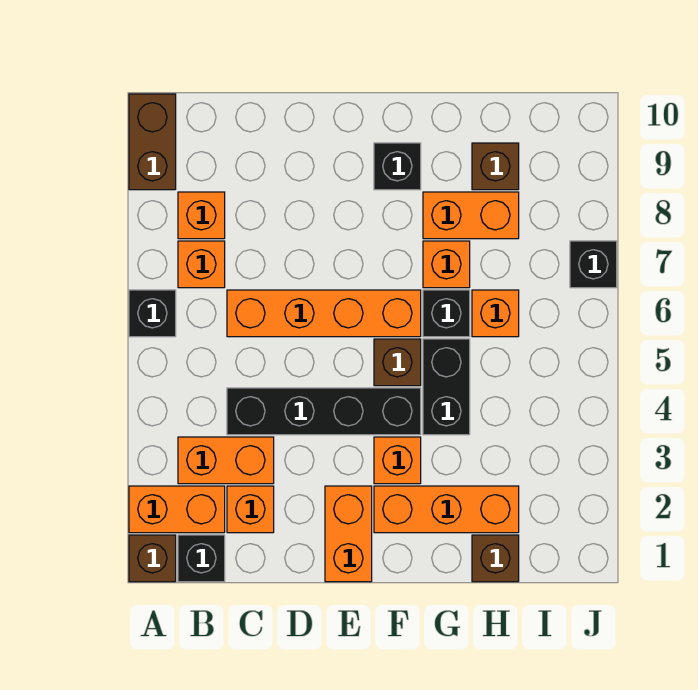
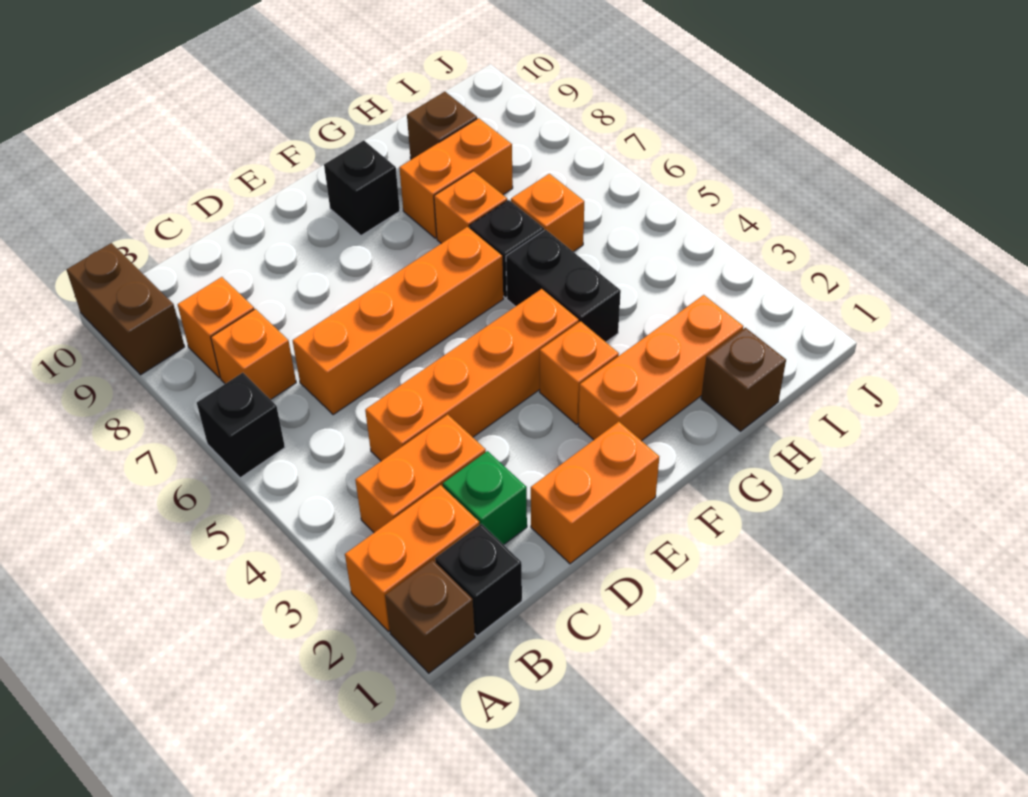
orange brick C2 level 1 -> green brick C2 level 1
black brick C4:F4 level 1 -> orange brick C4:F4 level 1
orange brick E1:E2 level 1 -> orange brick D1:E1 level 1
brown brick F5 level 1 -> none
black brick J7 level 1 -> none

